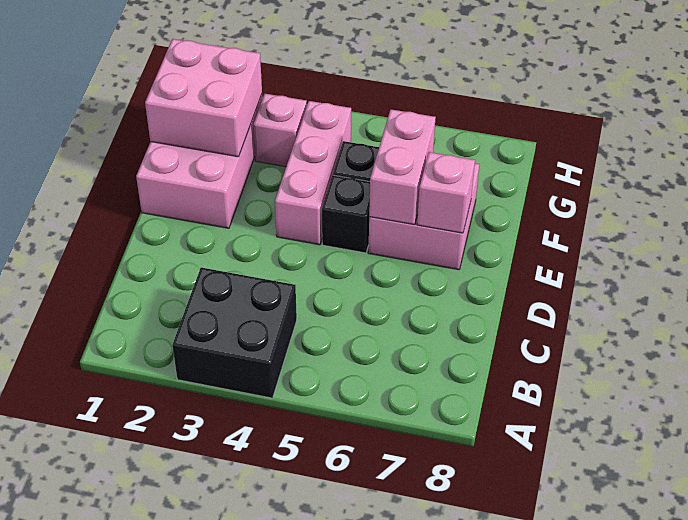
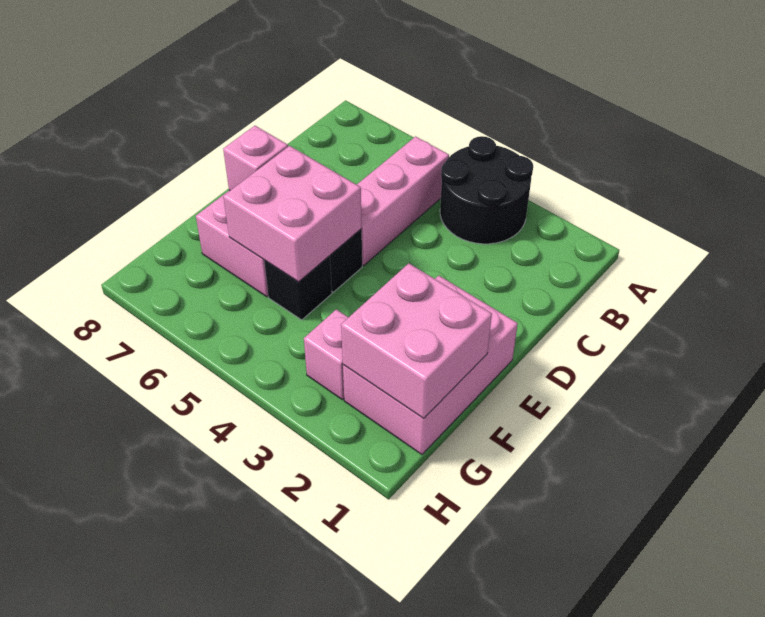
black brick A3:B4 level 1 -> black round brick A3:B4 level 1
pink brick E4:G4 level 1 -> pink brick B5:D5 level 1
pink brick E6:F6 level 2 -> pink brick E5:F6 level 2

